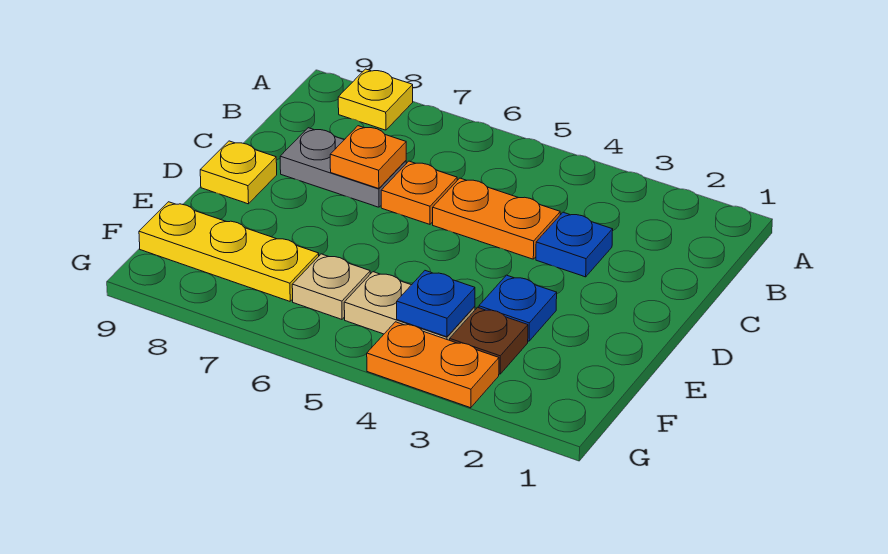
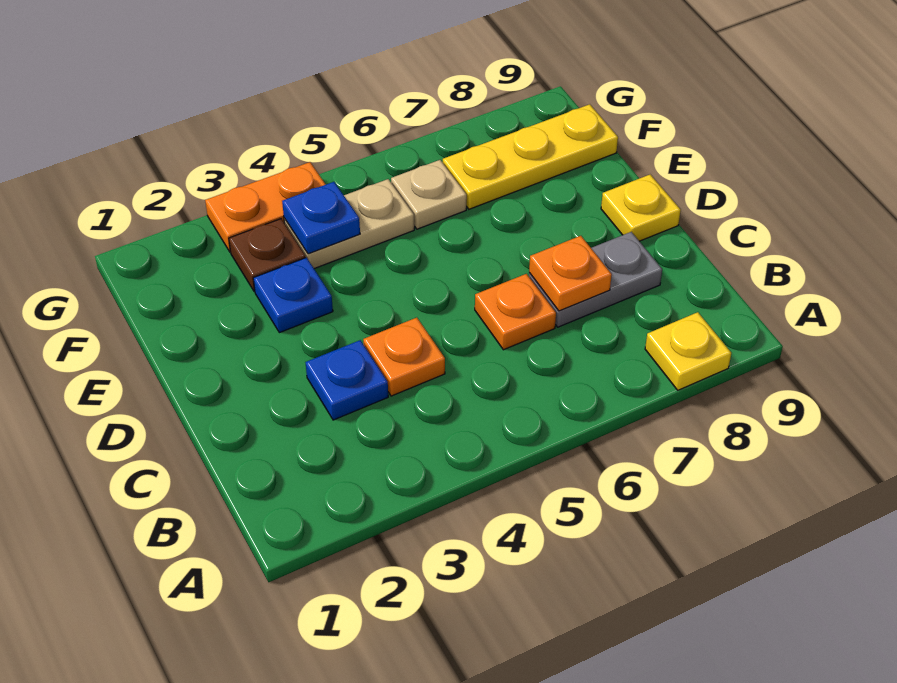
orange plate C4:C5 level 1 -> orange plate C4 level 1

